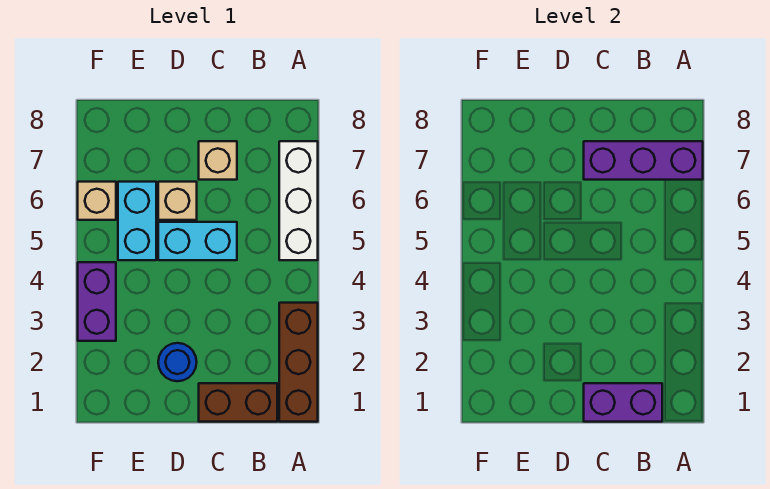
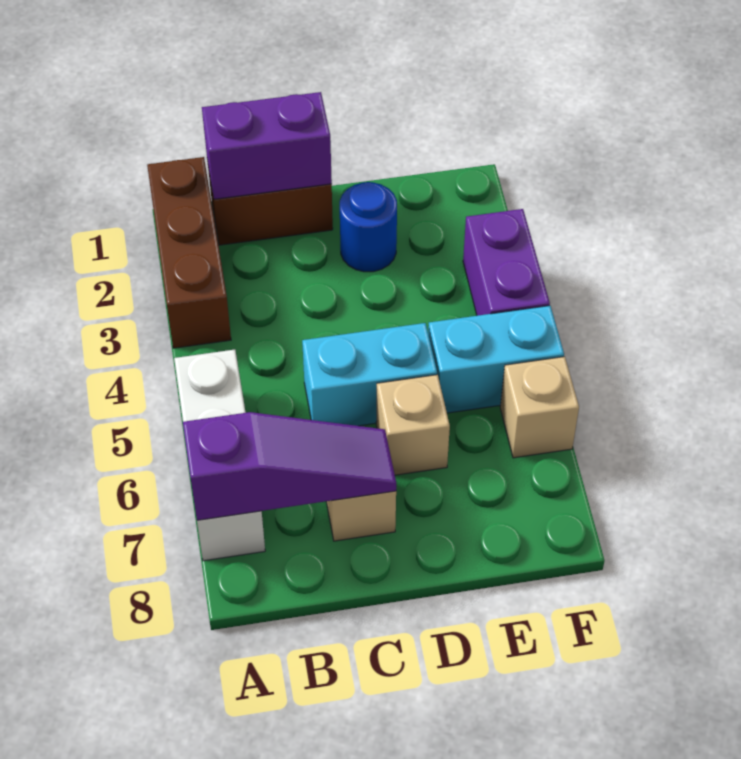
purple brick A7:C7 level 2 -> purple slope A7:C7 level 2 top A
cyan brick E5:E6 level 1 -> cyan brick E5:F5 level 1

